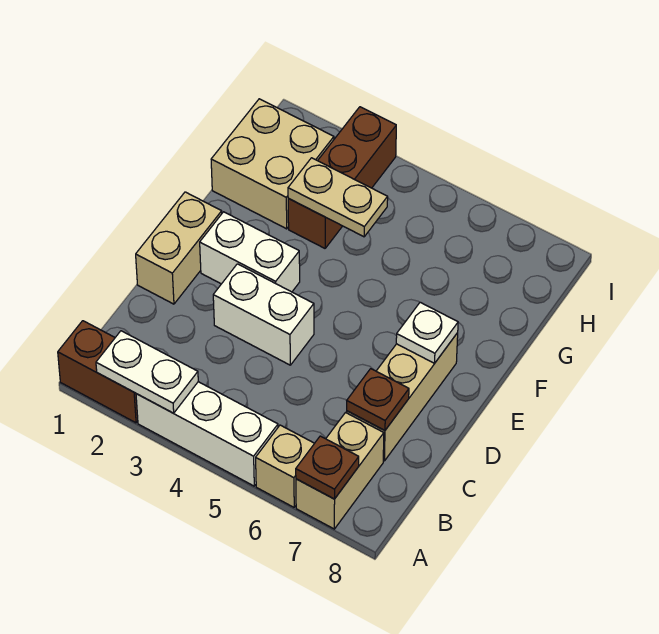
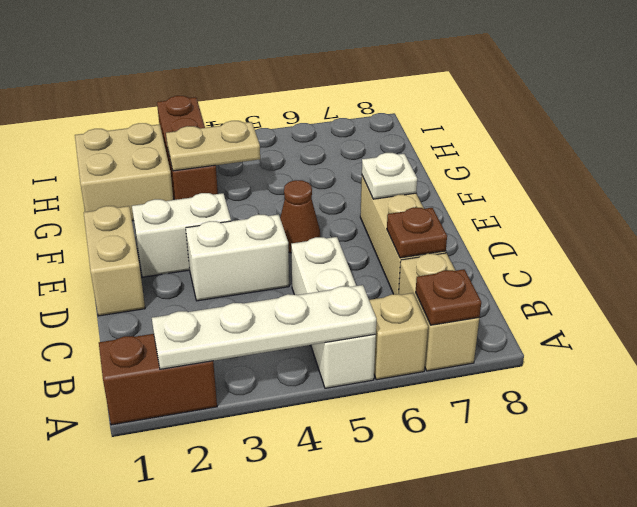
white plate A2:A3 level 2 -> white plate A2:A5 level 2
white brick A3:A5 level 1 -> white brick A5:C5 level 1
none -> brown cone E5 level 1

